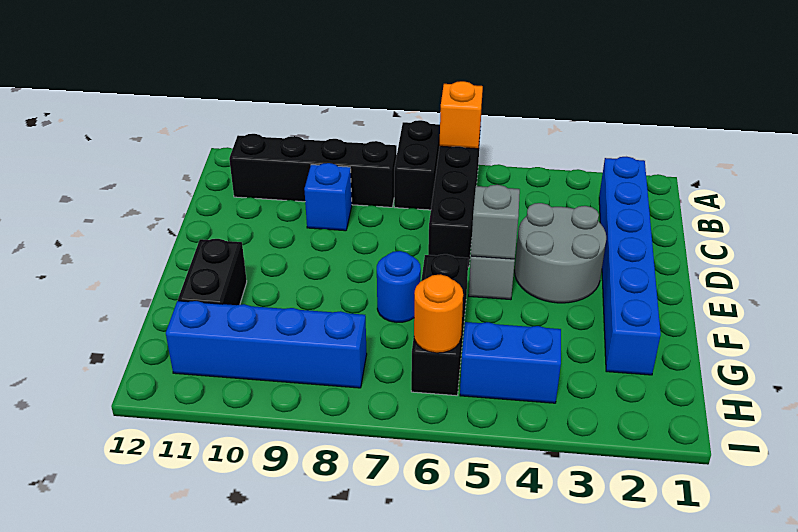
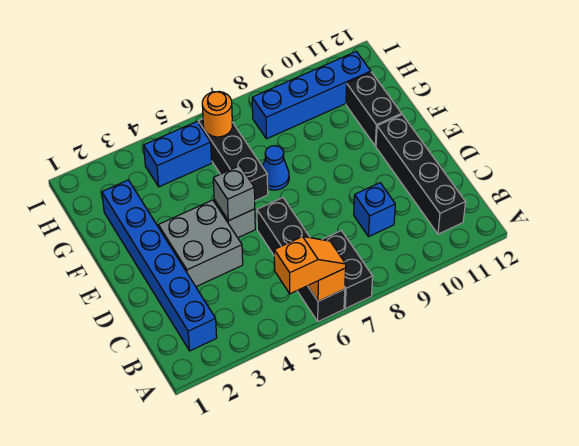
none -> orange slope A5:A6 level 3 top 5
black brick B8:B11 level 1 -> black brick B11:E11 level 1
grey round brick D3:E4 level 1 -> grey brick D3:E4 level 1
blue round brick F7 level 1 -> blue cone F7 level 1

